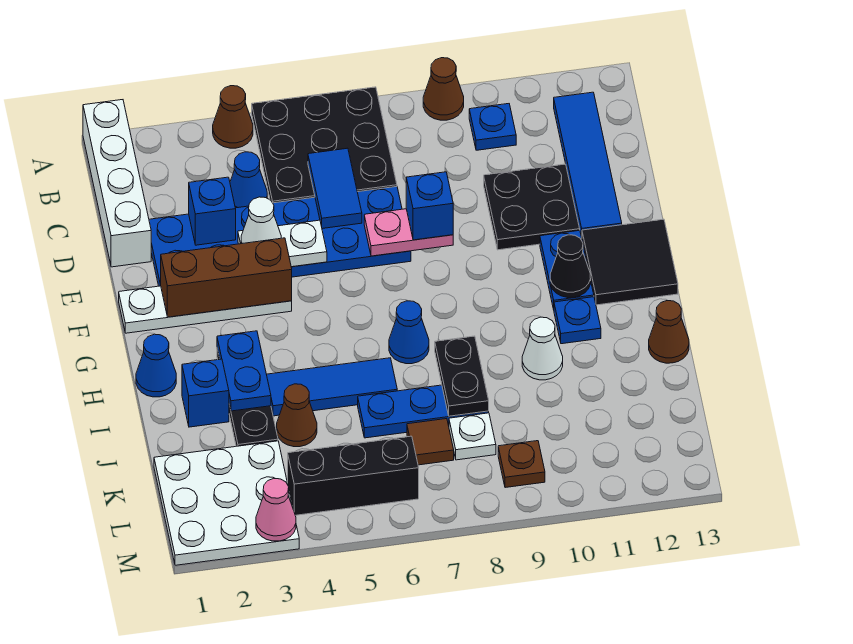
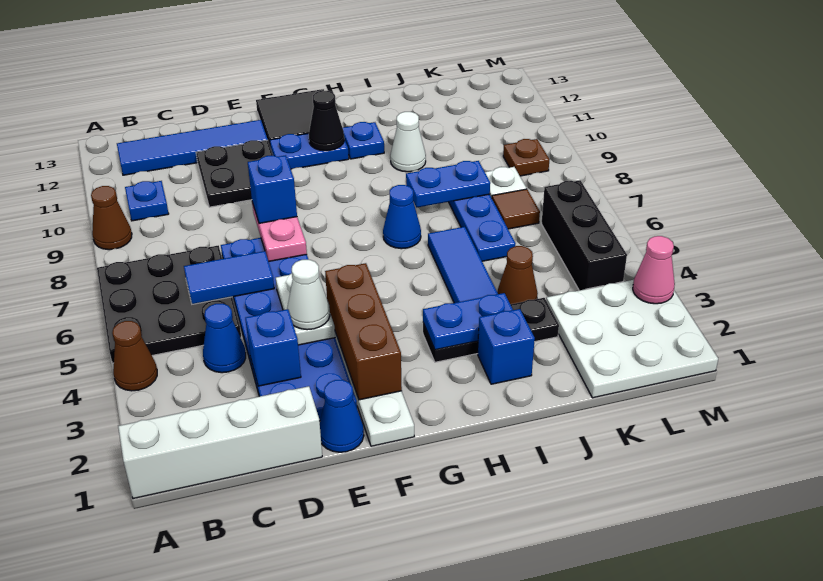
blue cone H1 level 1 -> blue cone E1 level 1
black plate I8:J8 level 2 -> blue plate I8:J8 level 2
brown cone I13 level 1 -> none

